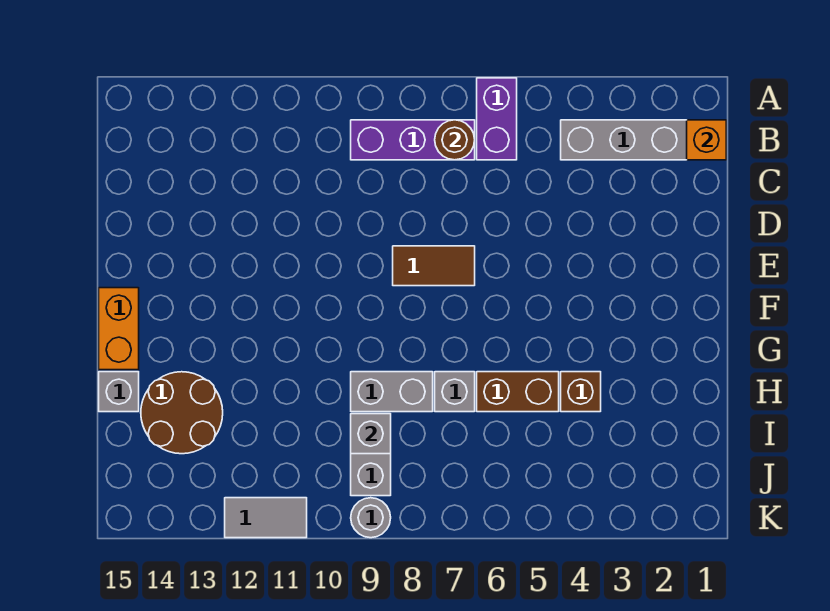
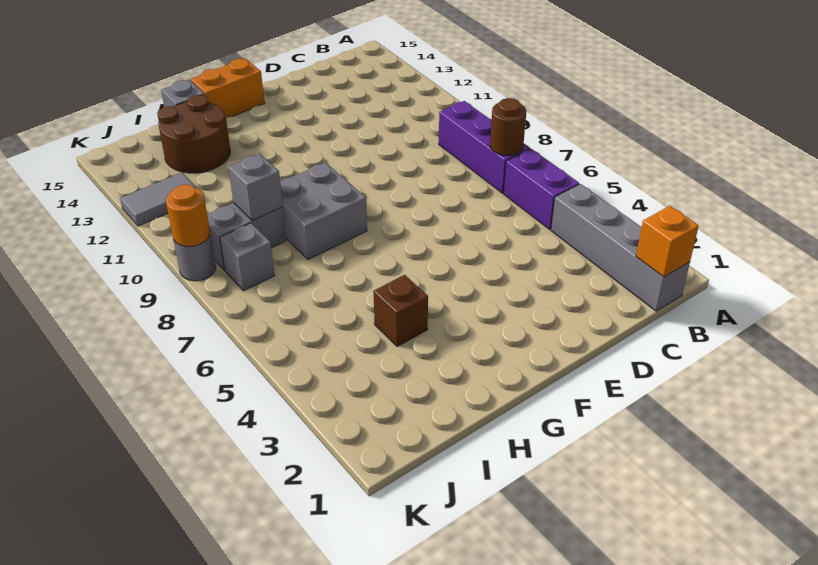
purple brick A6:B6 level 1 -> purple brick B5:B6 level 1
brown tile E7:E8 level 1 -> none
brown brick H5:H6 level 1 -> none
grey brick H7 level 1 -> grey brick J8 level 1
grey brick H8:H9 level 1 -> grey brick G8:H9 level 1
none -> orange round brick K9 level 2
grey tile K11:K12 level 1 -> grey tile J12:K12 level 1

